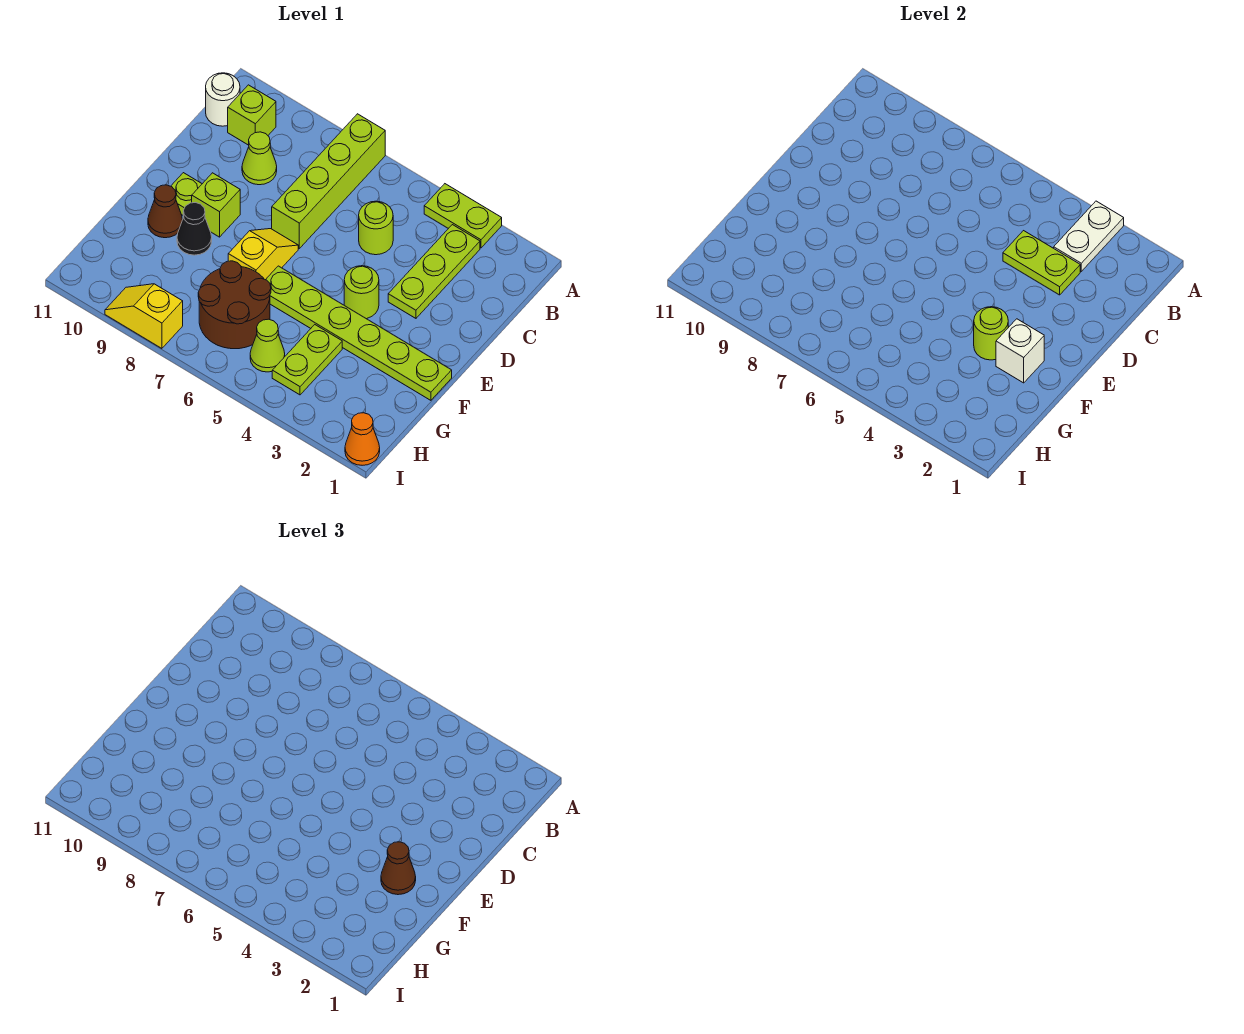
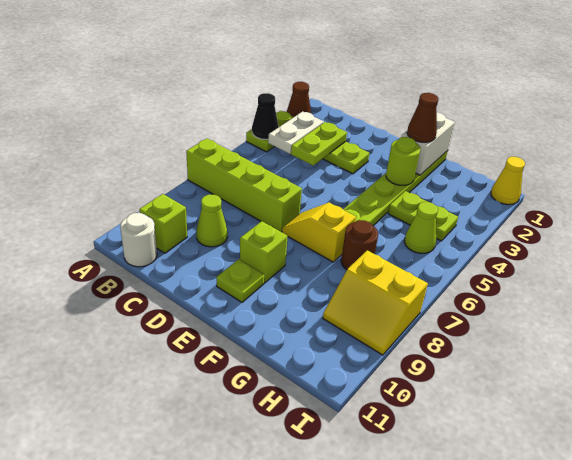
white plate A3:B3 level 2 -> white plate B3:B4 level 2
lime round brick C5 level 1 -> none
lime round brick E4 level 1 -> none
white brick F2 level 2 -> white brick F1:F2 level 2
black cone F9 level 1 -> black cone A4 level 2
brown cone F10 level 1 -> brown cone A2 level 1
brown round brick G6:H7 level 1 -> brown round brick G7 level 1
orange cone I1 level 1 -> yellow cone I1 level 1
yellow slope I8:I9 level 1 top 8 -> yellow slope H8:I9 level 1 top 8

